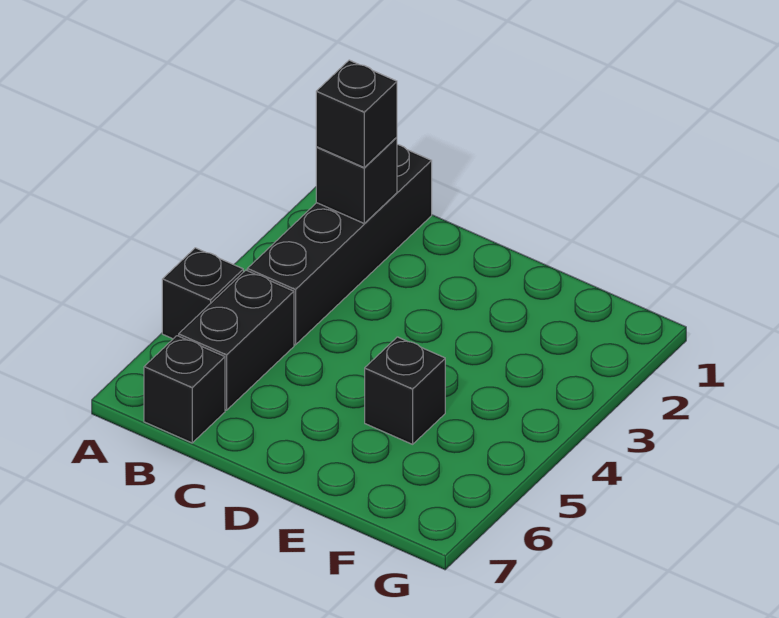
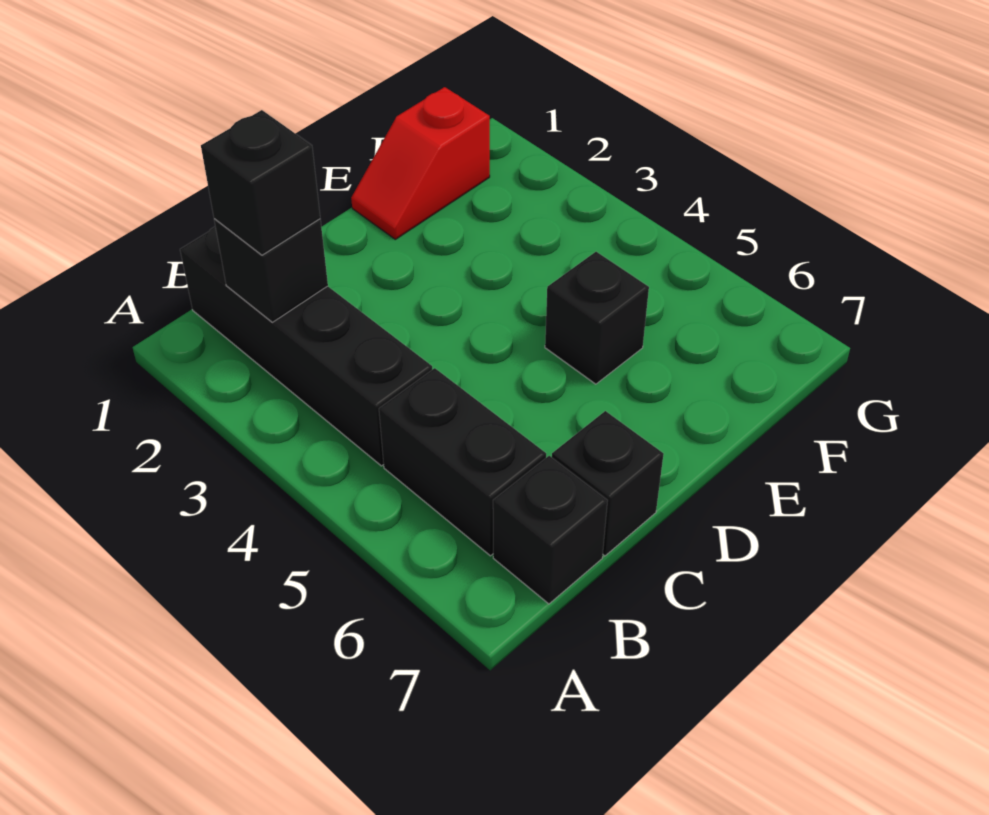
black brick A5 level 1 -> black brick C7 level 1
none -> red slope E1:F1 level 1 top F

